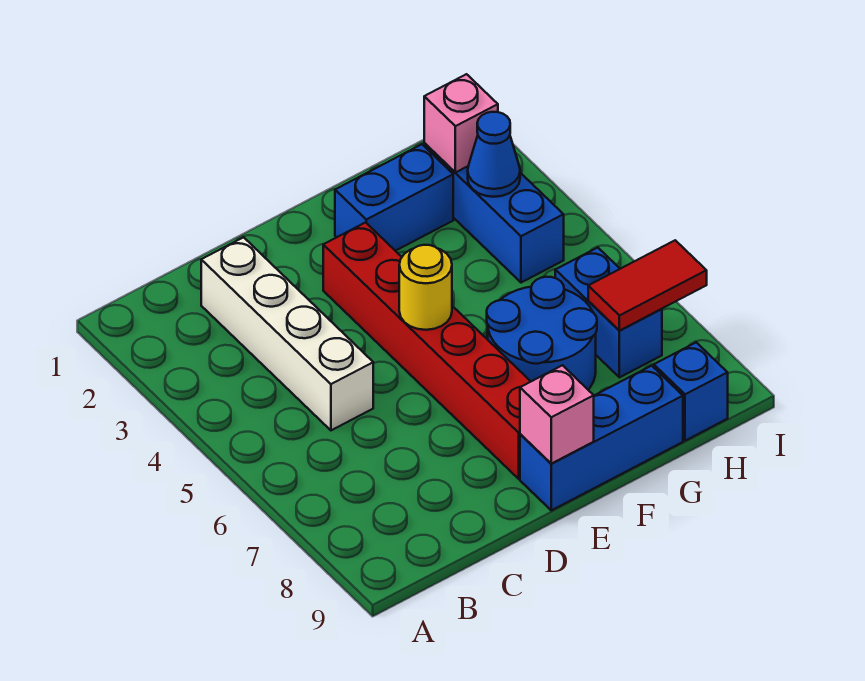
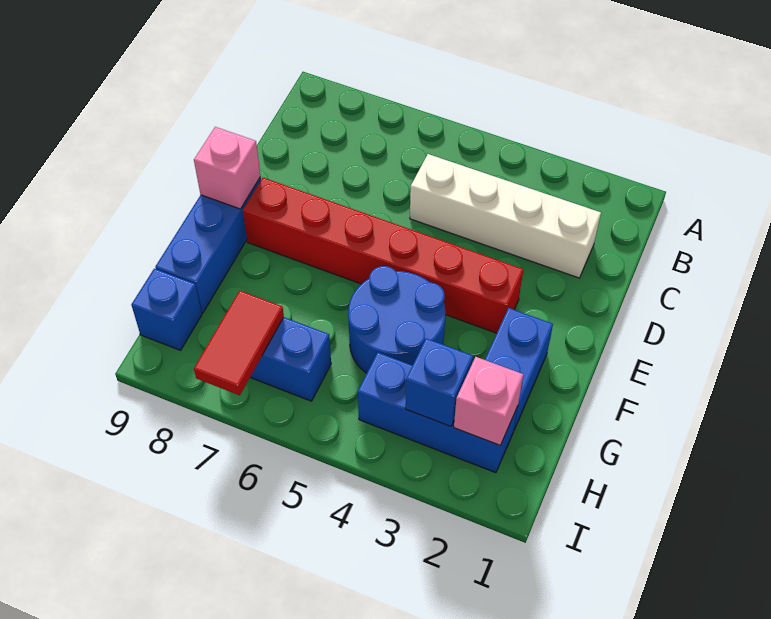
yellow round brick E5 level 2 -> none
blue round brick F6:G7 level 1 -> blue round brick F4:G5 level 1
blue cone H3 level 2 -> blue brick H3 level 2

